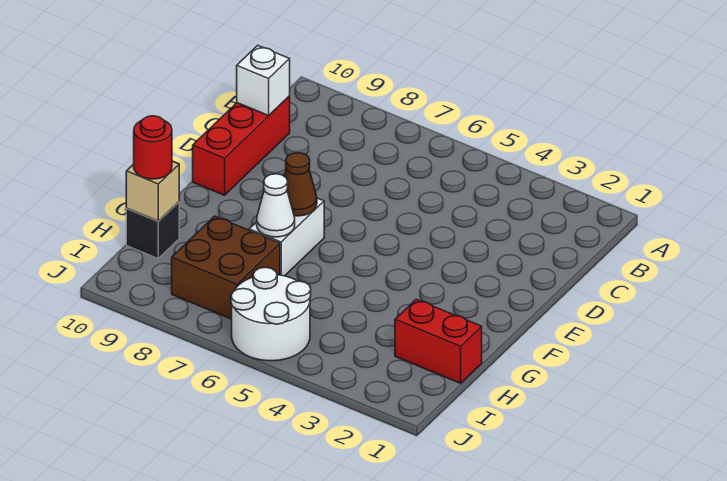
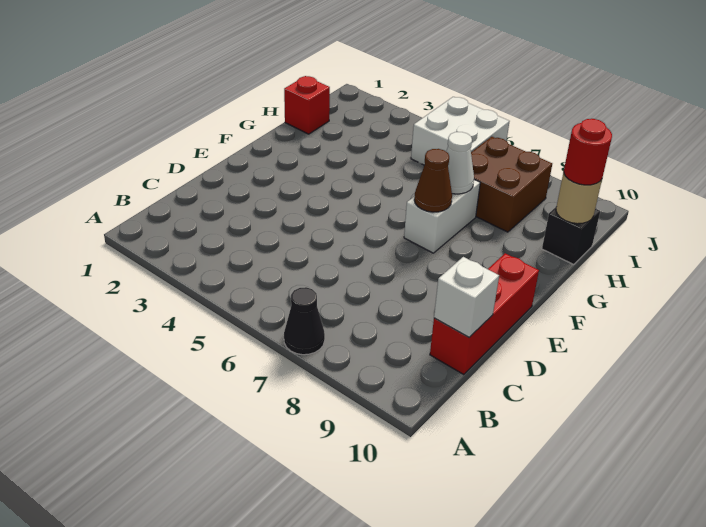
none -> black cone A7 level 1
red brick H1:H2 level 1 -> red brick H1 level 1
tan brick H10 level 2 -> tan round brick H10 level 2
white round brick I5:J6 level 1 -> white brick I5:J6 level 1

